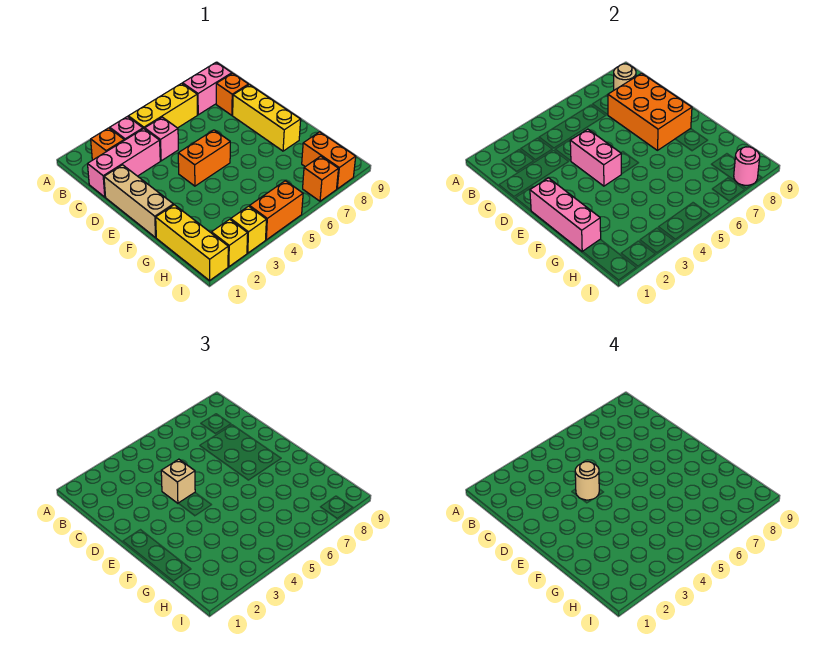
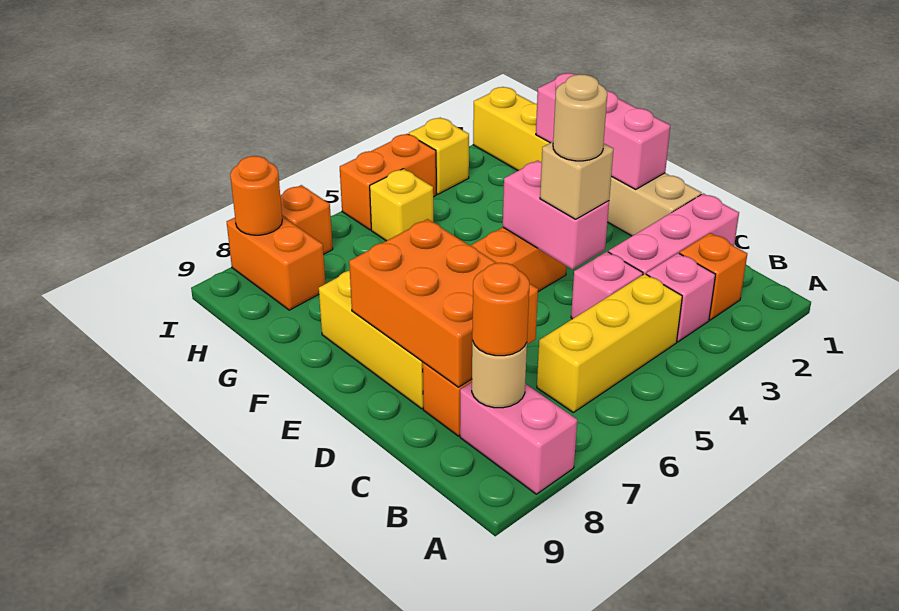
pink brick B7:B8 level 1 -> pink brick A8:B8 level 1
none -> orange round brick B8 level 3
yellow brick I2 level 1 -> yellow brick H5 level 1
pink round brick I8 level 2 -> orange round brick I8 level 2

